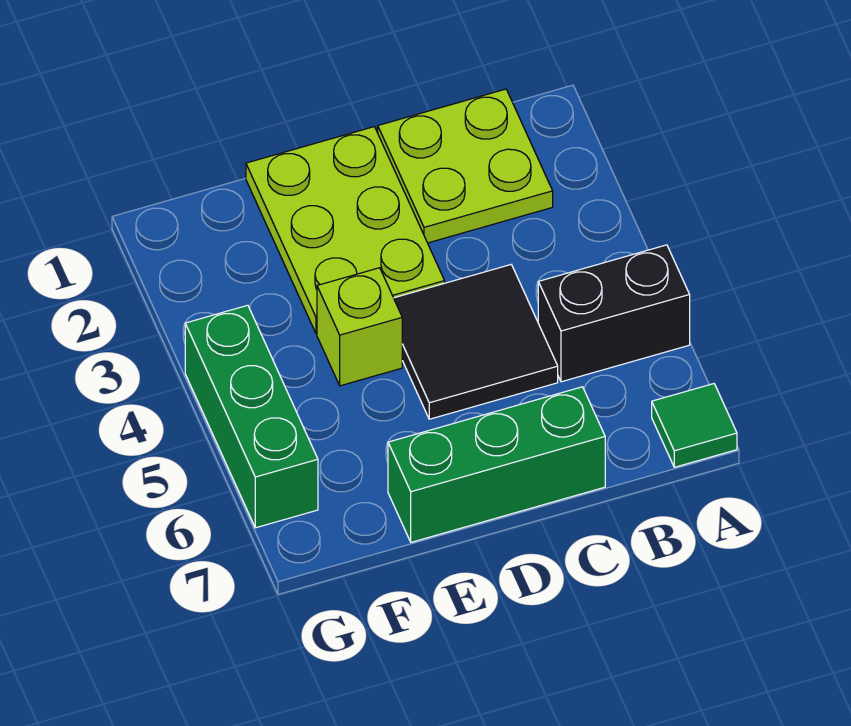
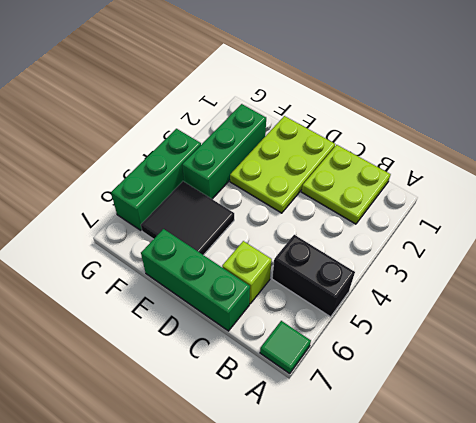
black tile C4:D5 level 1 -> black tile E5:F6 level 1
lime brick E4 level 1 -> lime brick C6 level 1
none -> green brick F2:F4 level 1

